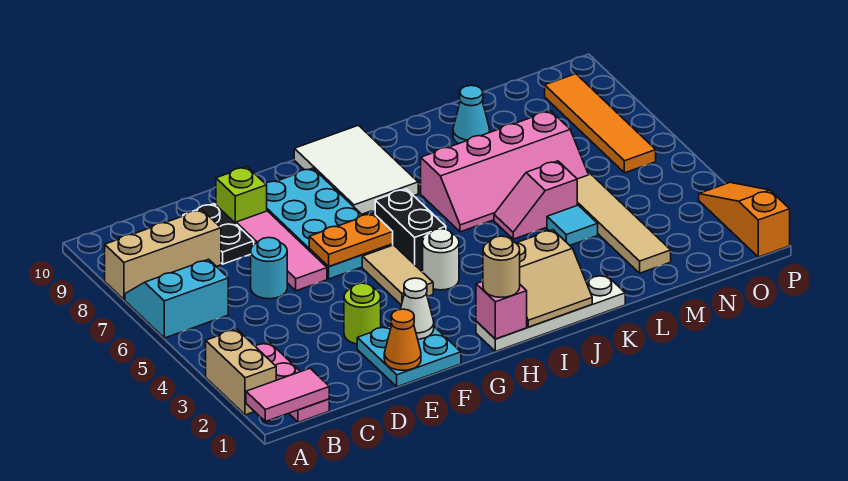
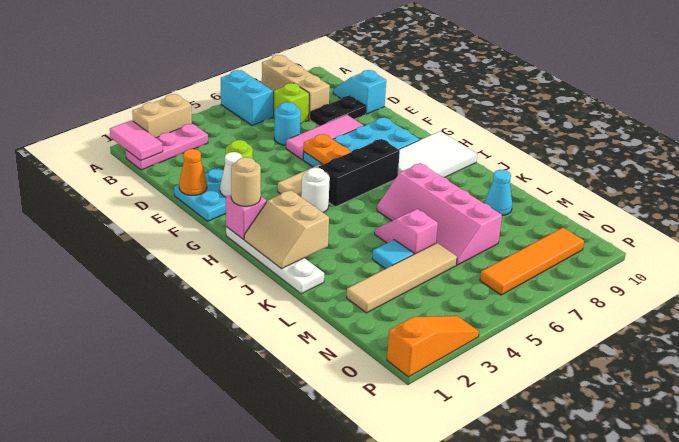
none -> cyan slope C10:D10 level 1 top D
lime brick E9 level 1 -> lime brick C7 level 1
black brick H5:H6 level 1 -> black brick H5:H7 level 1

